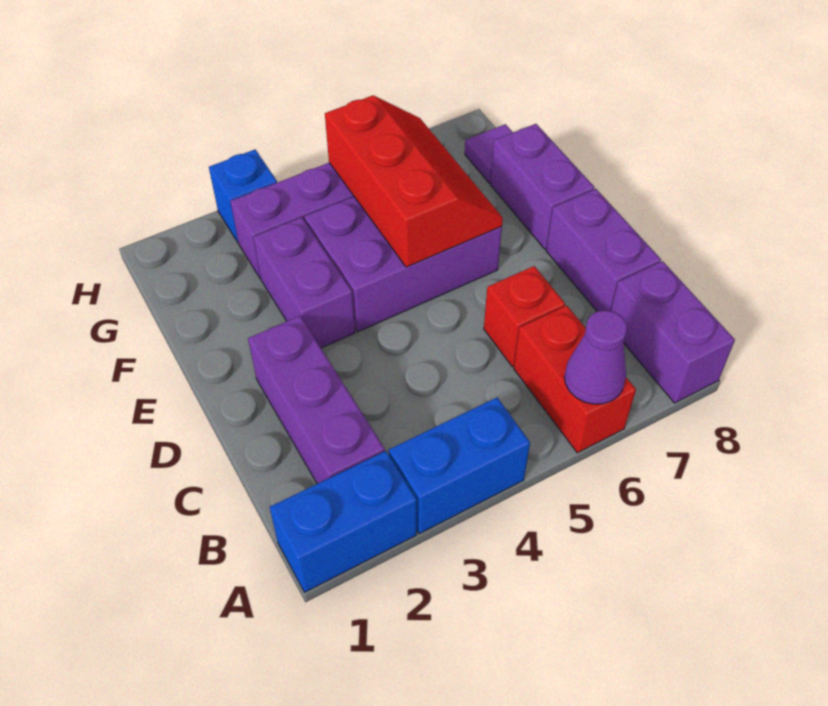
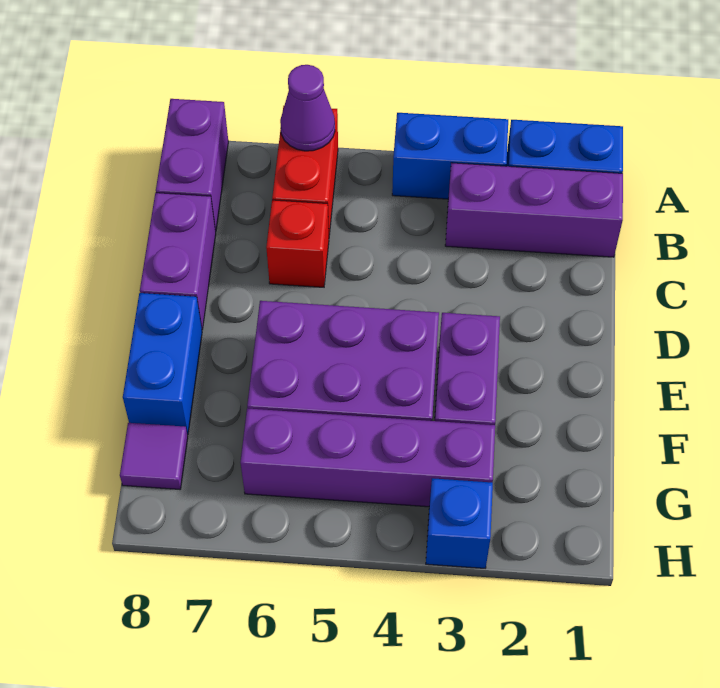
purple brick B2:D2 level 1 -> purple brick B1:B3 level 1
red slope E5:G6 level 2 top 5 -> none
purple brick E8:F8 level 1 -> blue brick E8:F8 level 1

